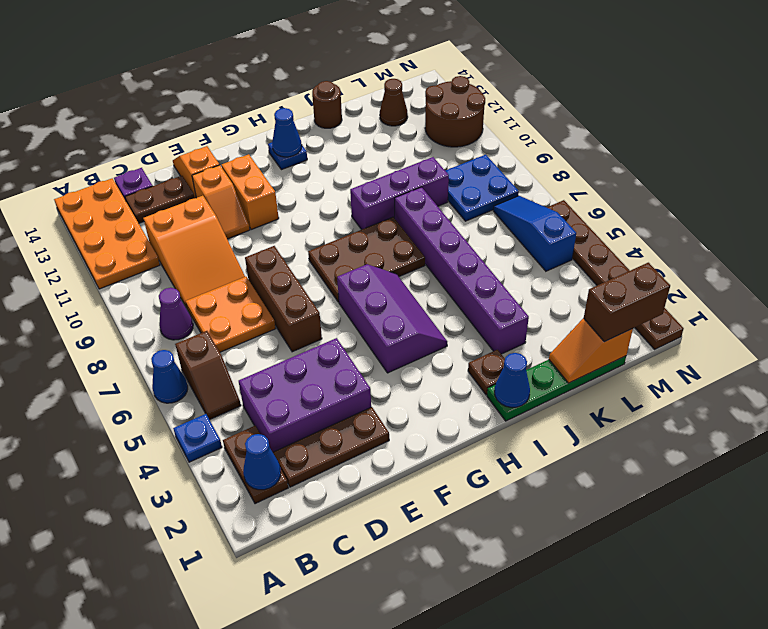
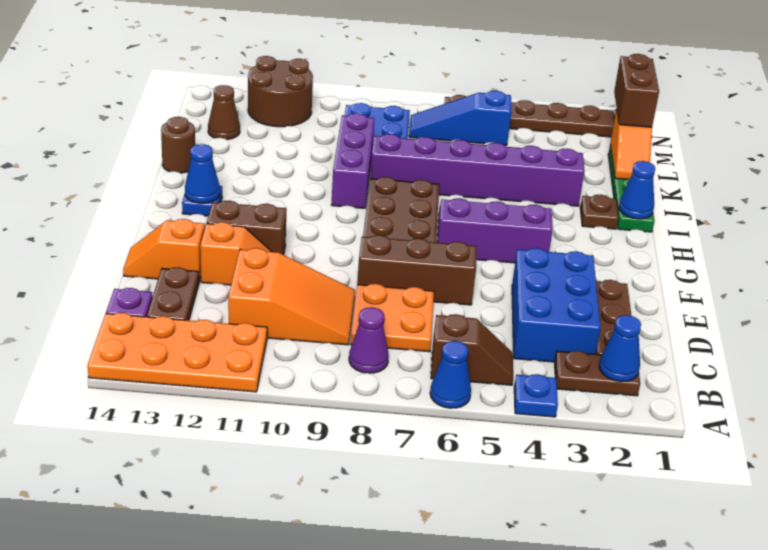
purple brick C3:E4 level 1 -> blue brick C3:E4 level 1
orange brick F11:F12 level 1 -> brown brick F11:F12 level 1

